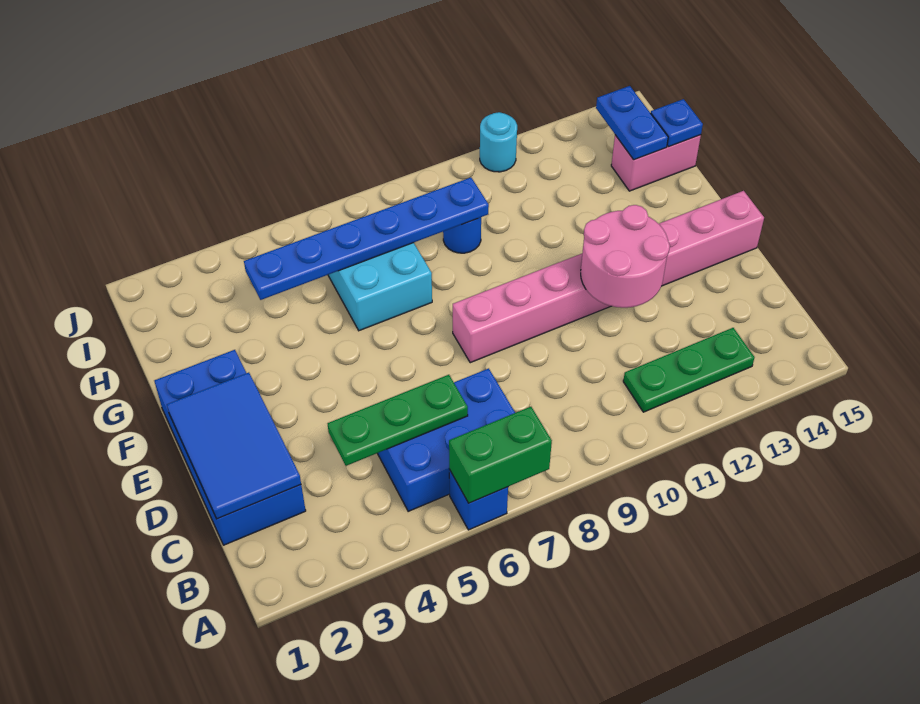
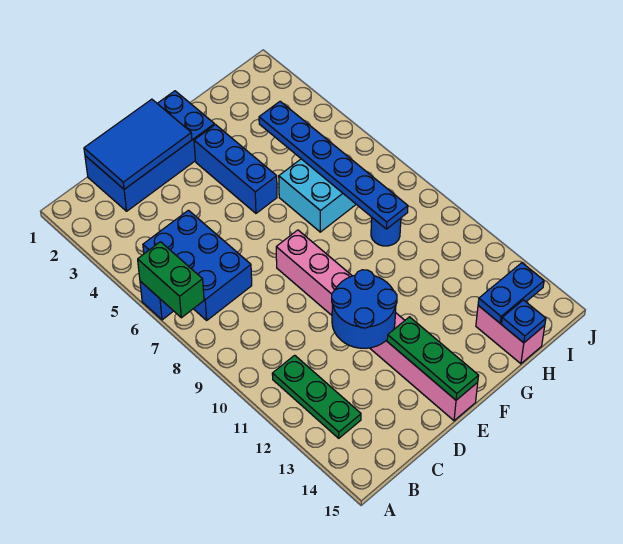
green plate C4:C6 level 2 -> green plate E13:E15 level 2
pink round brick D11:E12 level 2 -> blue round brick D11:E12 level 2
none -> blue brick F3:F5 level 1
cyan round brick J11 level 1 -> none

